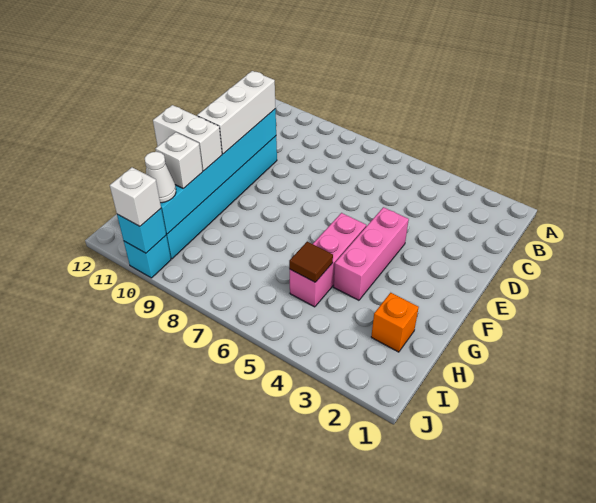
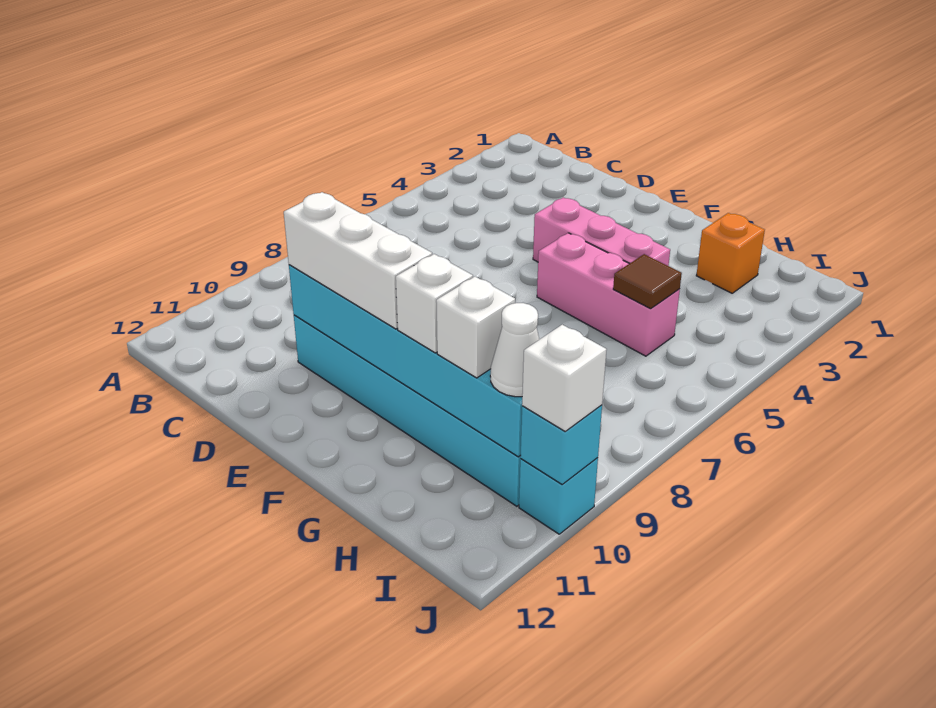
white brick G10:G11 level 3 -> white brick G10 level 3

